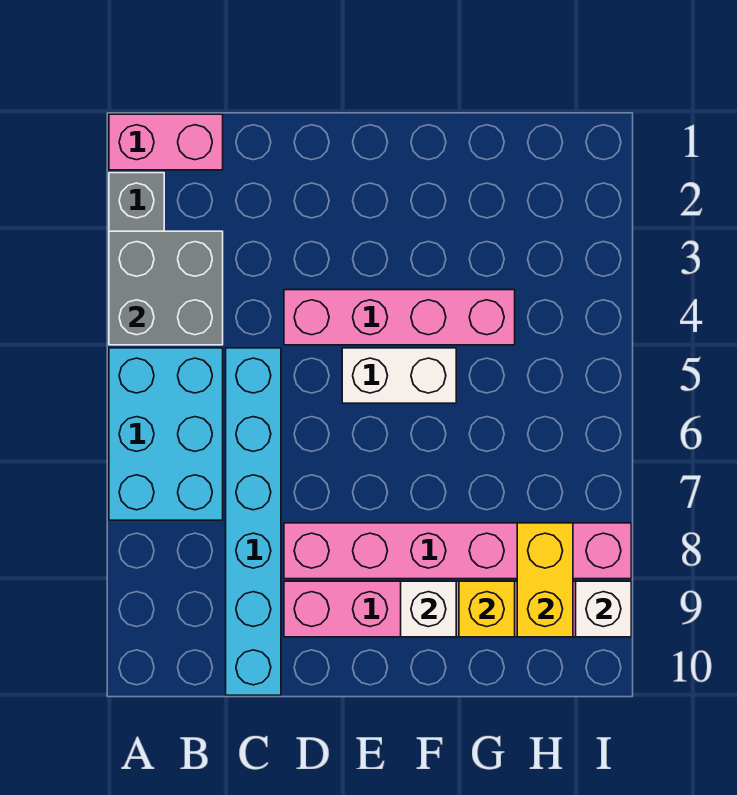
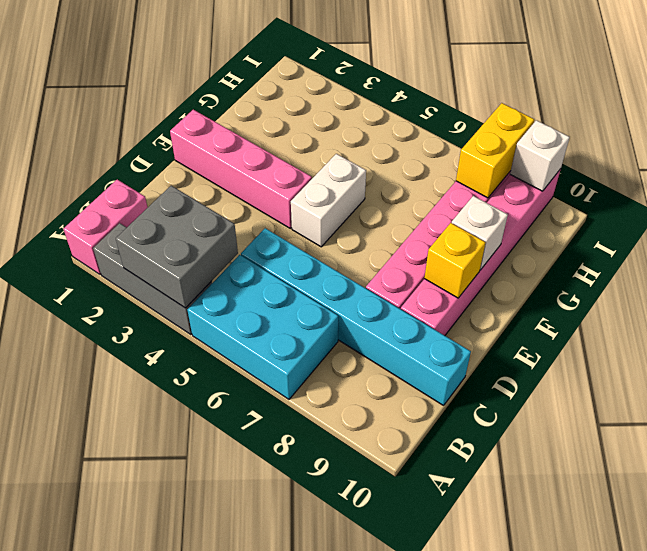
pink brick D4:G4 level 1 -> pink brick E1:E4 level 1
yellow brick G9 level 2 -> yellow brick E9 level 2
yellow brick H8:H9 level 2 -> yellow brick H8:I8 level 2

